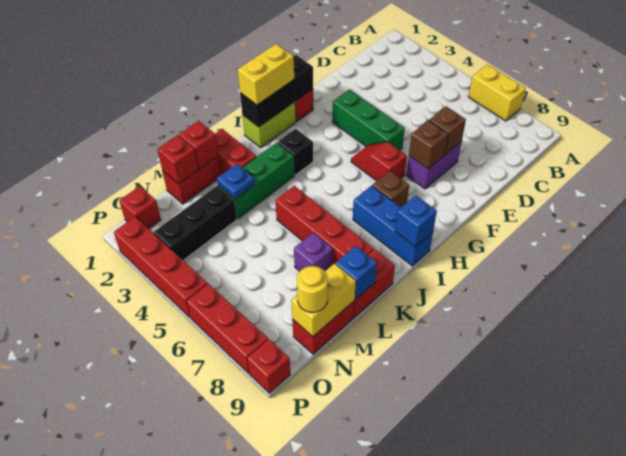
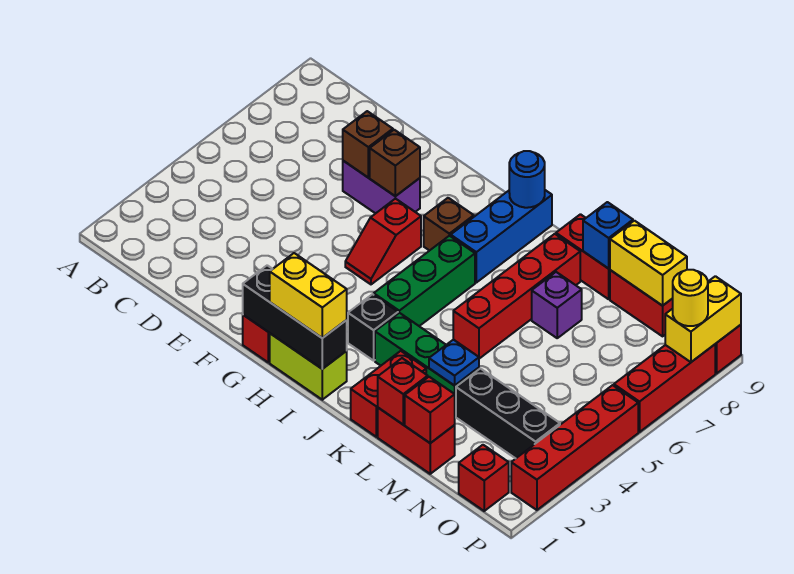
yellow brick A6:A7 level 1 -> yellow brick P8:P9 level 2
green brick F3:F5 level 1 -> green brick I4:I6 level 1
blue brick I9 level 2 -> blue round brick I9 level 2
yellow round brick N9 level 3 -> yellow round brick P8 level 3

